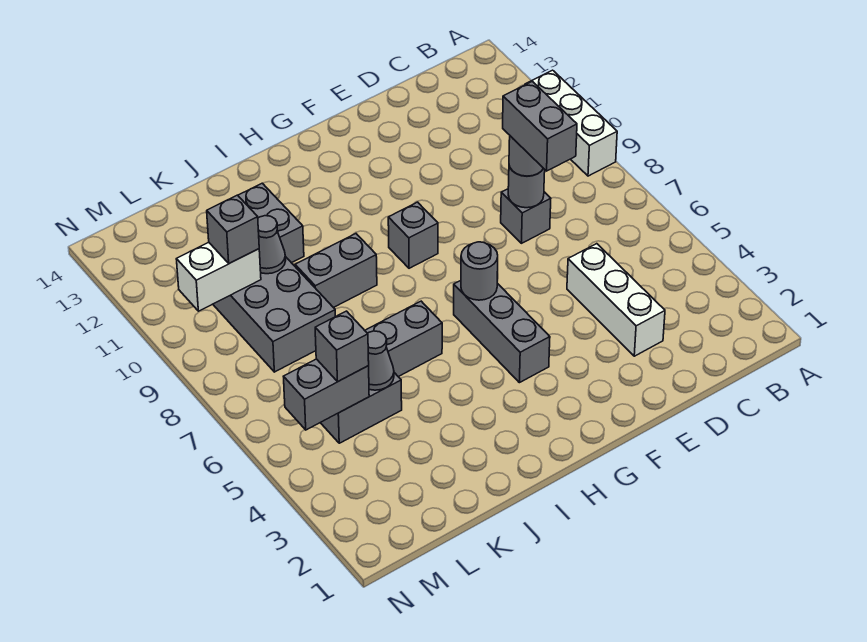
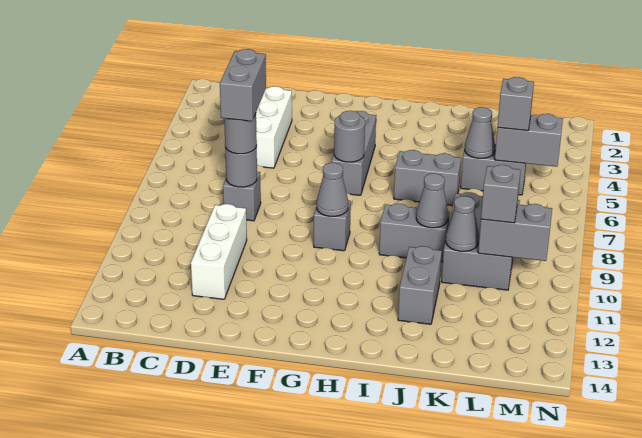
white brick A9:A11 level 1 -> white brick D10:D12 level 1
none -> grey cone G9 level 2
none -> grey cone J9 level 2
white brick L10:M10 level 2 -> grey brick L10:M10 level 2

